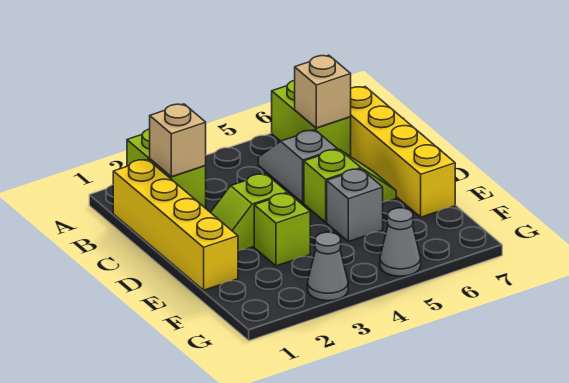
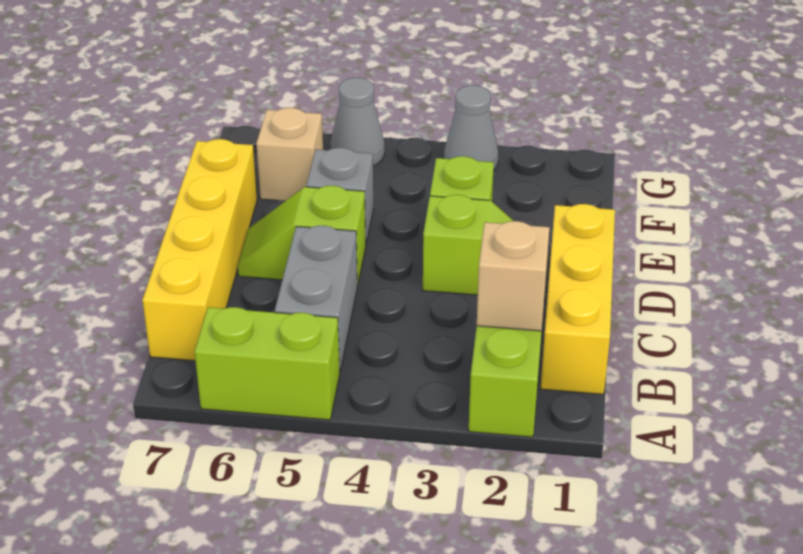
lime brick A6:B6 level 1 -> lime brick A5:A6 level 1
yellow brick B1:E1 level 1 -> yellow brick B1:D1 level 1
grey slope B5:C5 level 1 top C -> grey brick B5:C5 level 1
tan brick B6 level 2 -> tan brick F6 level 1

